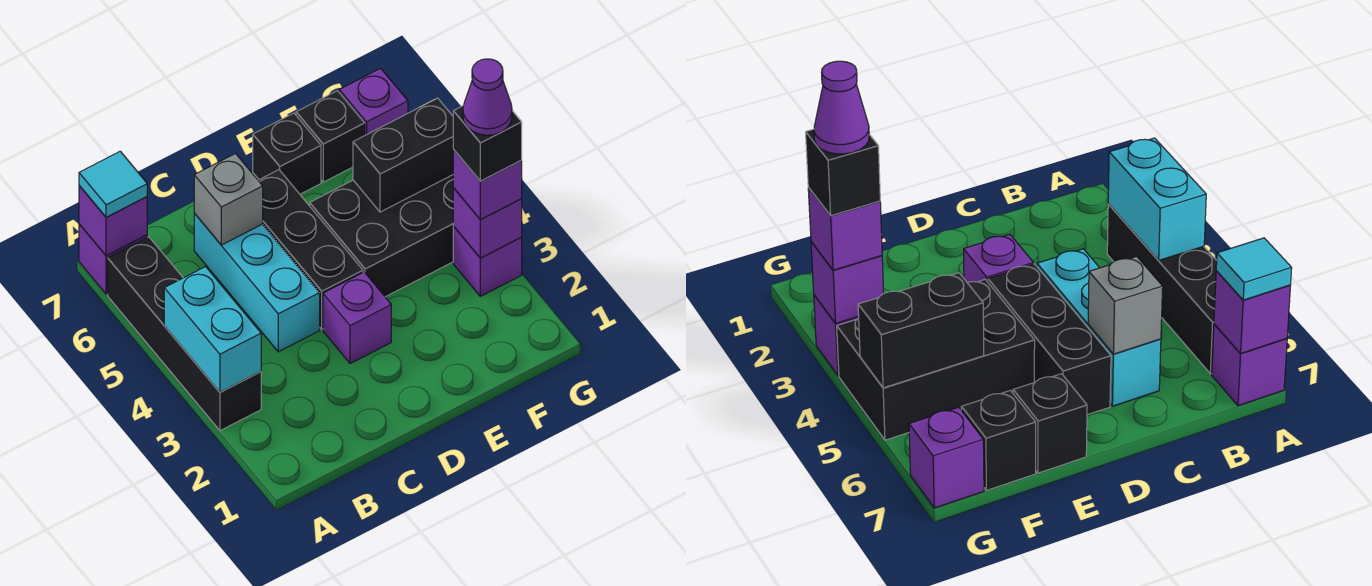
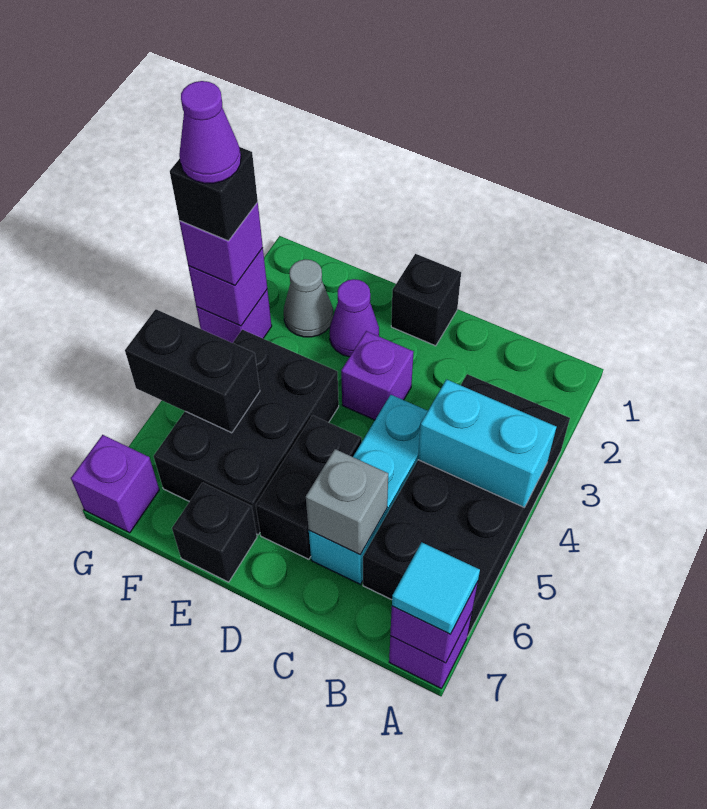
black brick A3:A6 level 1 -> black brick A3:B6 level 1
cyan brick A3:A4 level 2 -> cyan brick A4:B4 level 2
black brick D4:D6 level 1 -> black brick D5:D6 level 1
none -> purple cone E2 level 1
black brick E4:G5 level 1 -> black brick E4:F6 level 1
none -> grey cone F2 level 1
black brick F7 level 1 -> black brick D1 level 1

